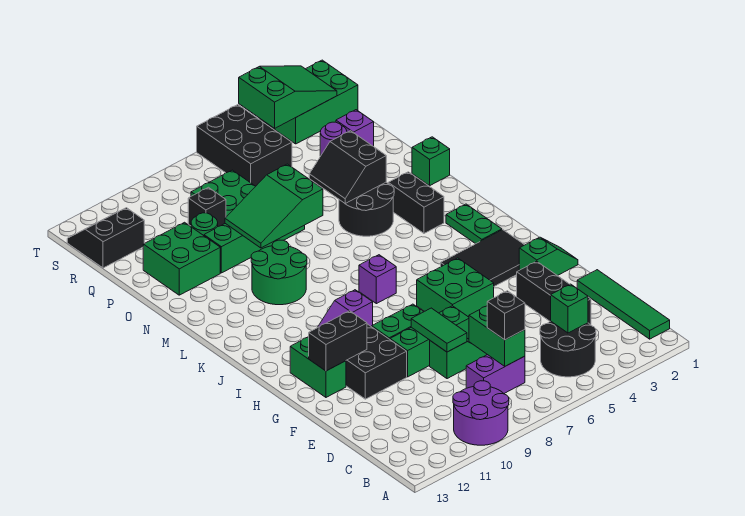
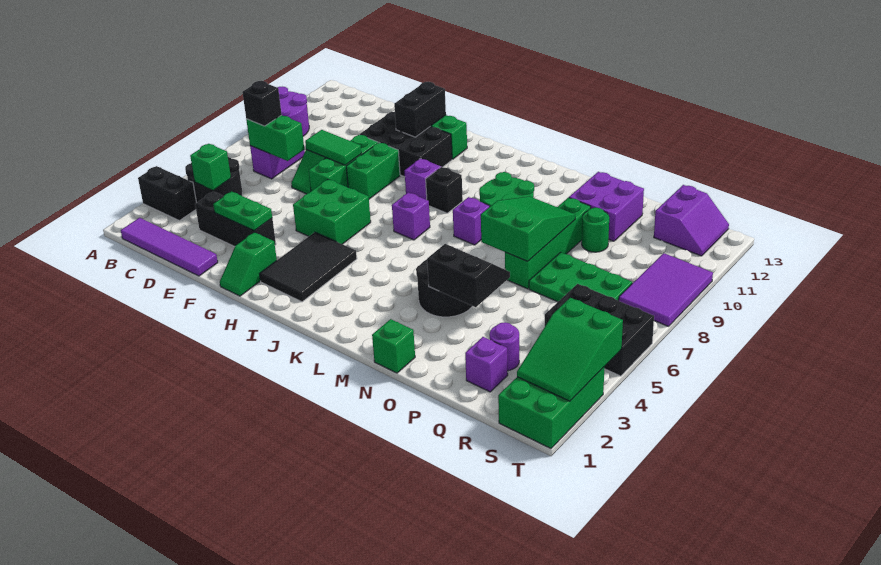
green tile B1:E1 level 1 -> purple tile B1:E1 level 1
green plate J2:K2 level 1 -> green plate E3:F3 level 2
black brick L3:M3 level 1 -> black brick A3:B3 level 1
none -> purple brick L8 level 1
green brick O11:P12 level 1 -> purple brick O11:P12 level 1
black brick Q9 level 1 -> black brick J9 level 1
black slope R12:S13 level 1 top R -> purple slope R12:S13 level 1 top R
none -> purple tile S8:T10 level 1

